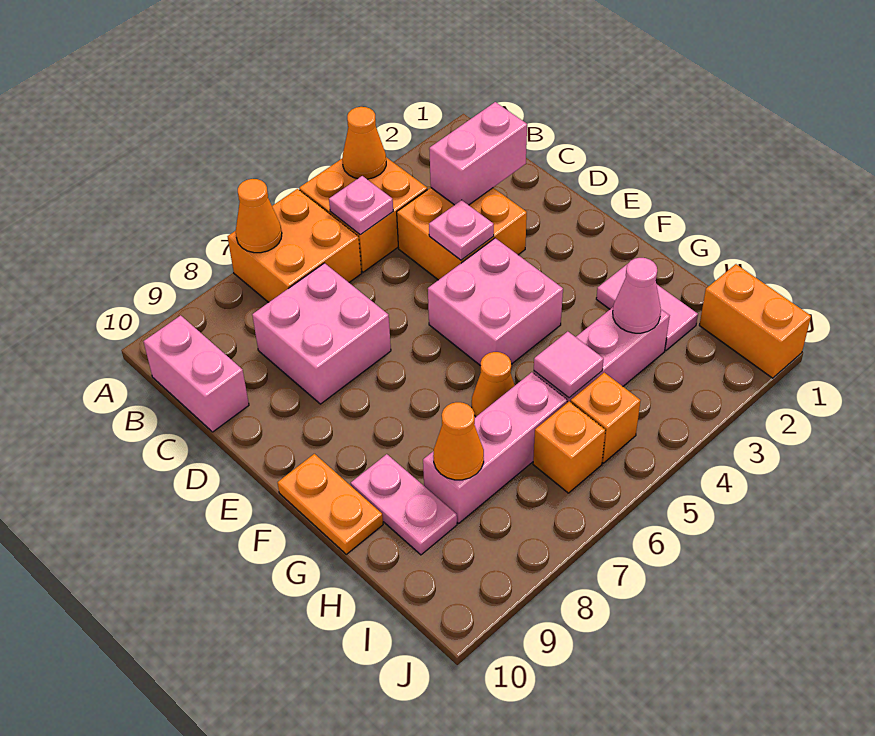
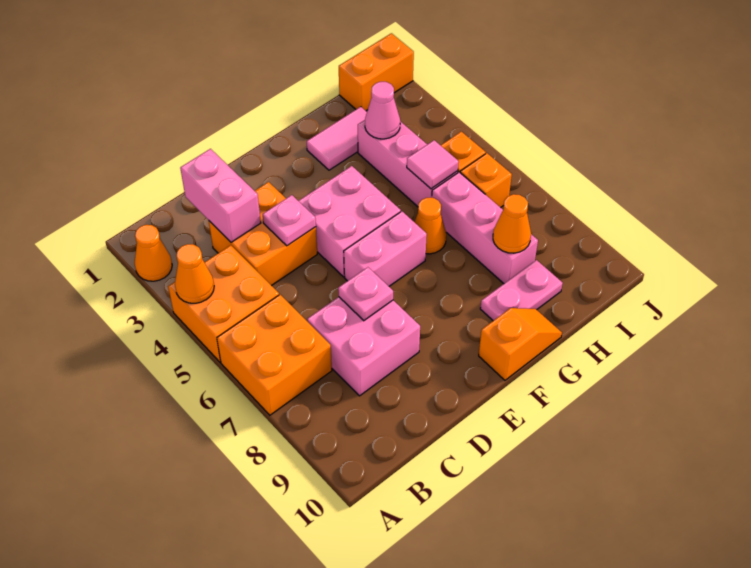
orange cone A7 level 2 -> orange cone A2 level 1
pink plate B5 level 2 -> pink plate D7 level 2
pink brick B10:C10 level 1 -> pink brick E6:F6 level 1
orange plate F10:G10 level 1 -> orange slope F10:G10 level 1 top F

